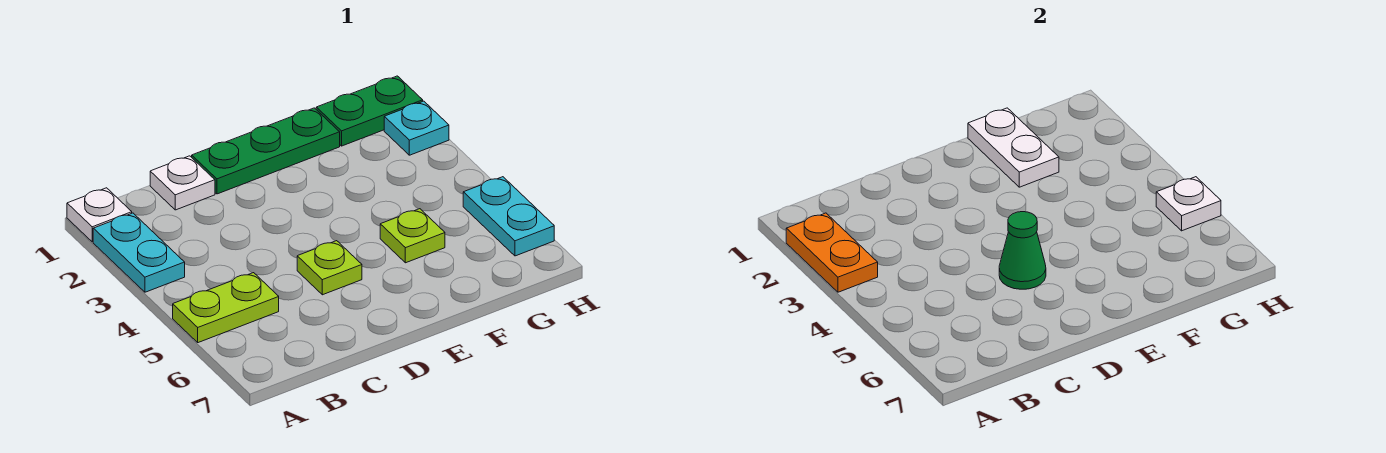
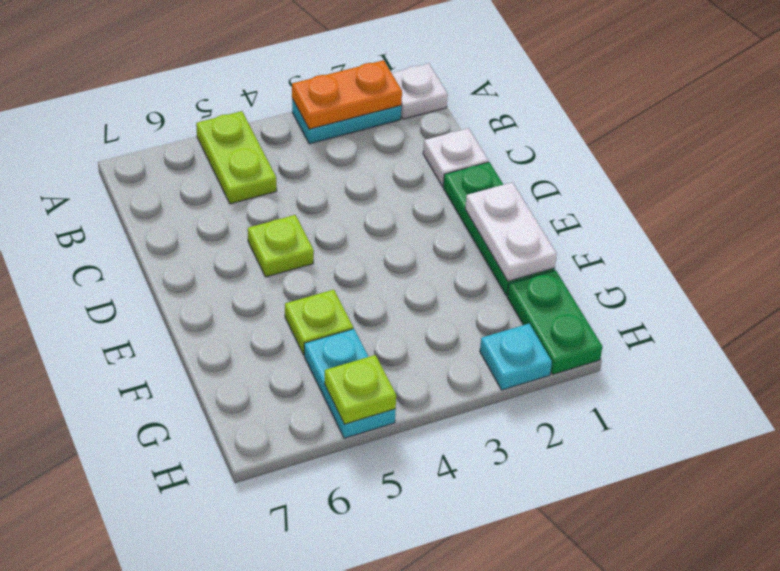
green cone D5 level 2 -> none
white plate F1:F2 level 2 -> white plate E1:F1 level 2
cyan plate H5:H6 level 1 -> cyan plate G5:H5 level 1
white plate H5 level 2 -> lime plate H5 level 2

